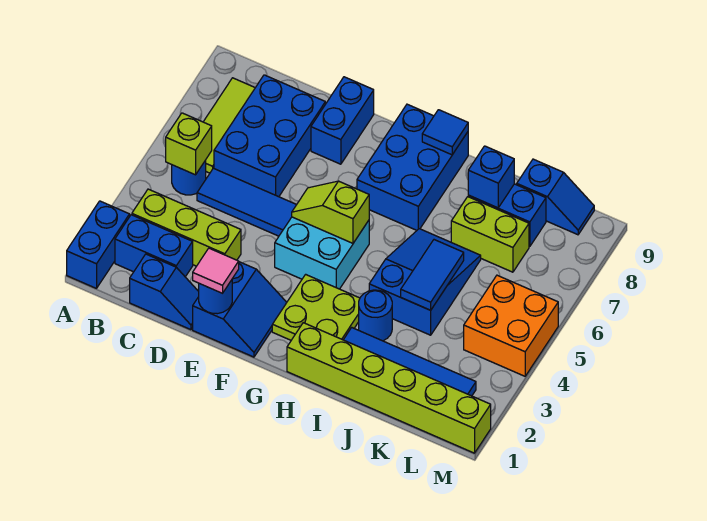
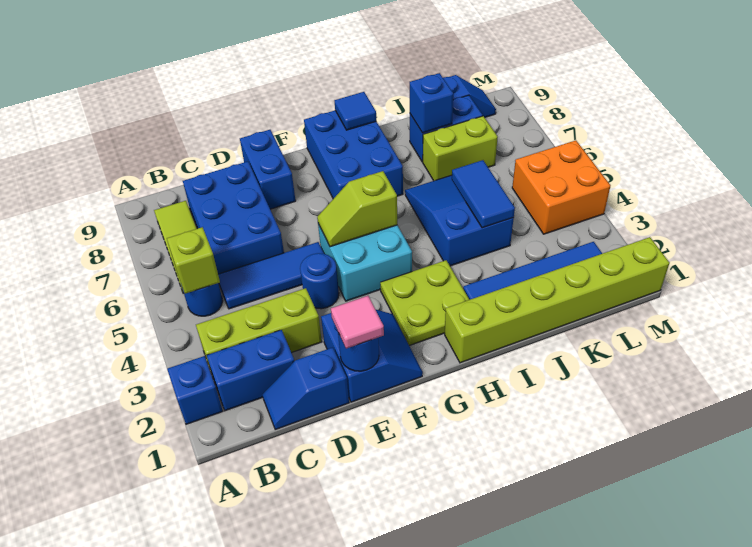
blue brick A1:A2 level 1 -> blue brick A2 level 1
blue slope C1:D1 level 1 top C -> blue slope C1:D1 level 1 top D
blue round brick I3 level 1 -> blue round brick E4 level 1

